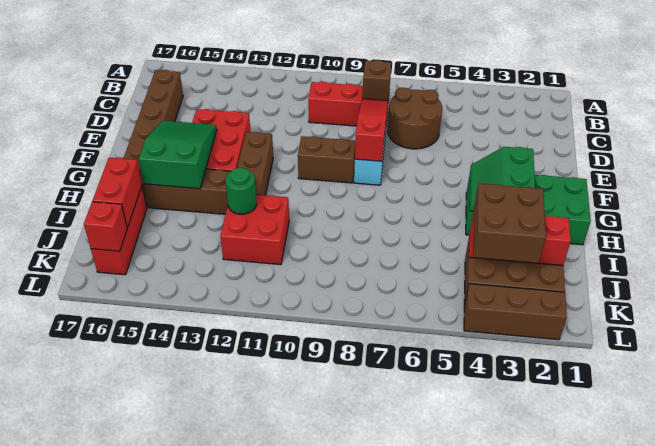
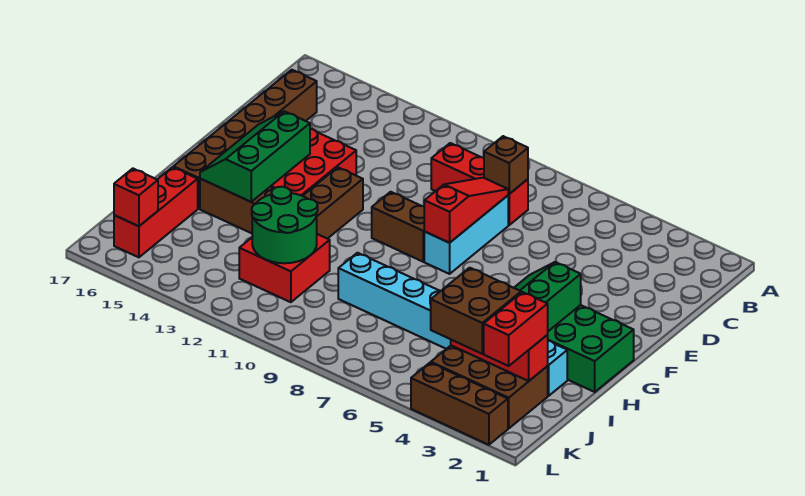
brown round brick C6:D7 level 1 -> none
green slope F14:H15 level 2 top H -> green slope F14:H15 level 2 top 14
none -> cyan brick I2:I9 level 1
green round brick I12 level 2 -> green round brick I11:J12 level 2
red brick I16:J16 level 2 -> red brick J2:K2 level 3

